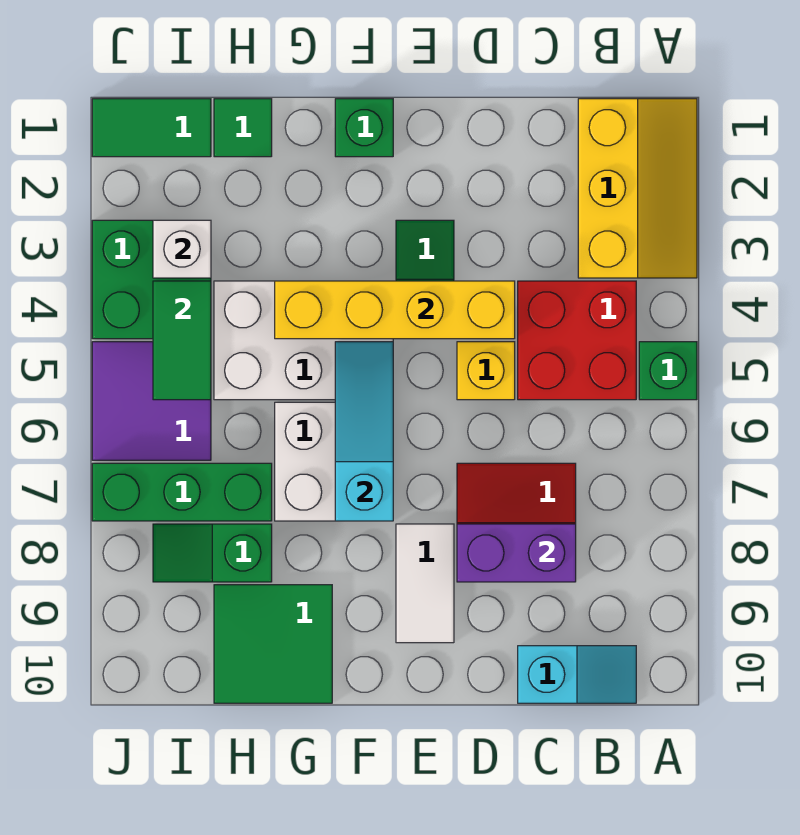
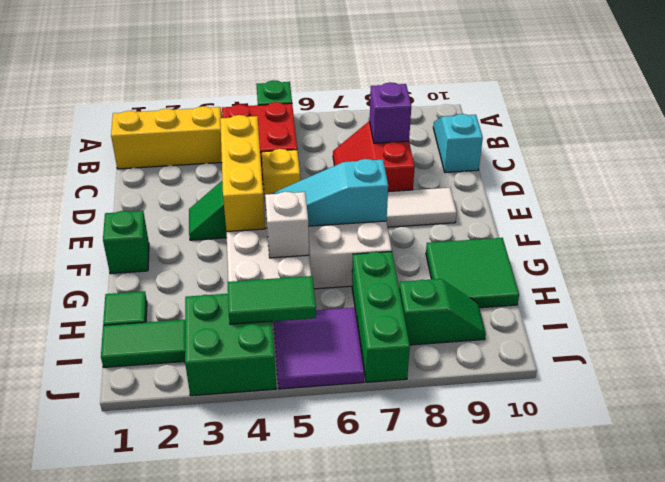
purple brick C8:D8 level 2 -> purple brick C8 level 2
yellow brick D4:G4 level 2 -> yellow brick D4:F4 level 2
green slope H8:I8 level 1 top H -> green slope I8:I9 level 1 top 8
green tile I1:J1 level 1 -> green tile I1:I2 level 1
white brick I3 level 2 -> white brick G5 level 2

